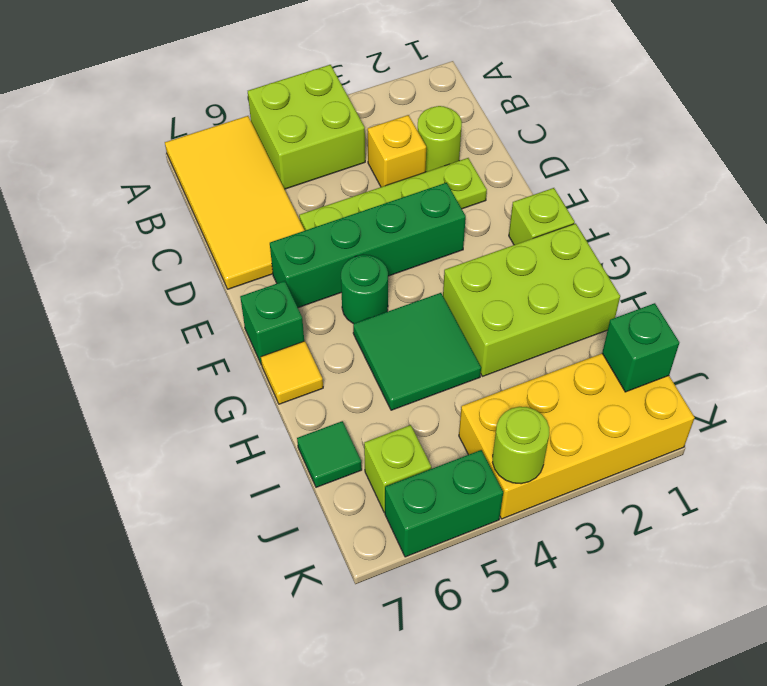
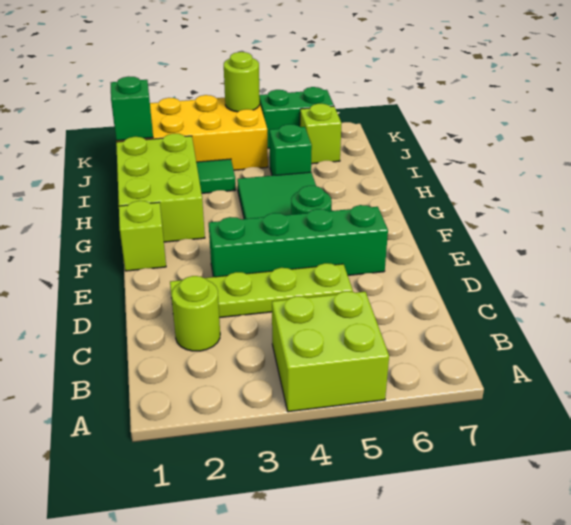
yellow tile A6:D7 level 1 -> none
yellow brick C3 level 1 -> none
green brick F7 level 1 -> green brick I5 level 1
lime brick G1:H3 level 1 -> lime brick G1:I2 level 1
yellow tile G7 level 1 -> none
green tile I7 level 1 -> green tile I3 level 1

